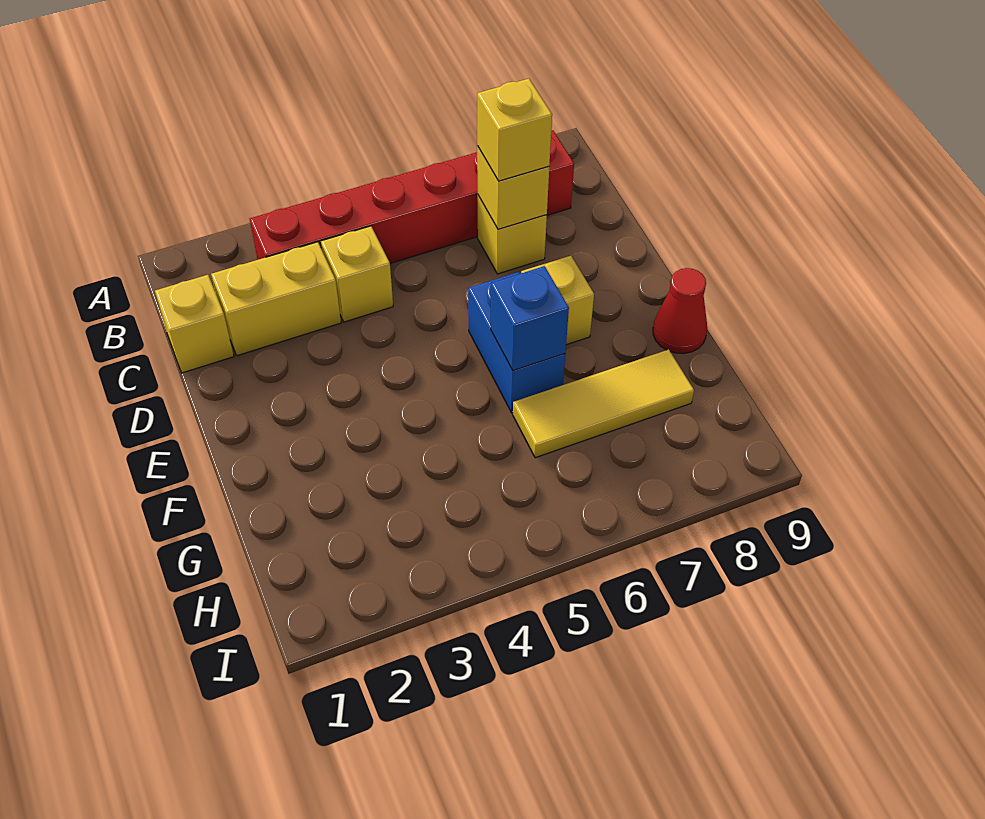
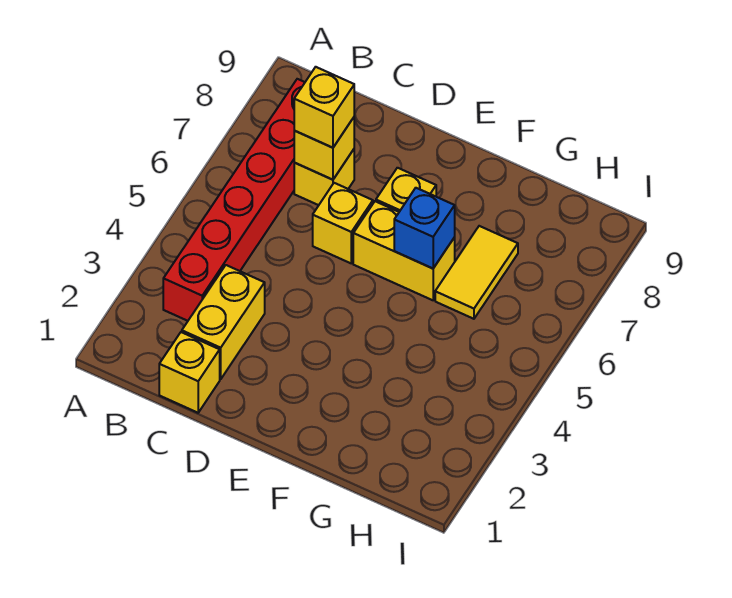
yellow brick C4 level 1 -> yellow brick D6 level 1
blue brick E6:F6 level 1 -> yellow brick E6:F6 level 1
red cone F9 level 1 -> none
yellow tile G6:G8 level 1 -> yellow tile G6:G7 level 1

